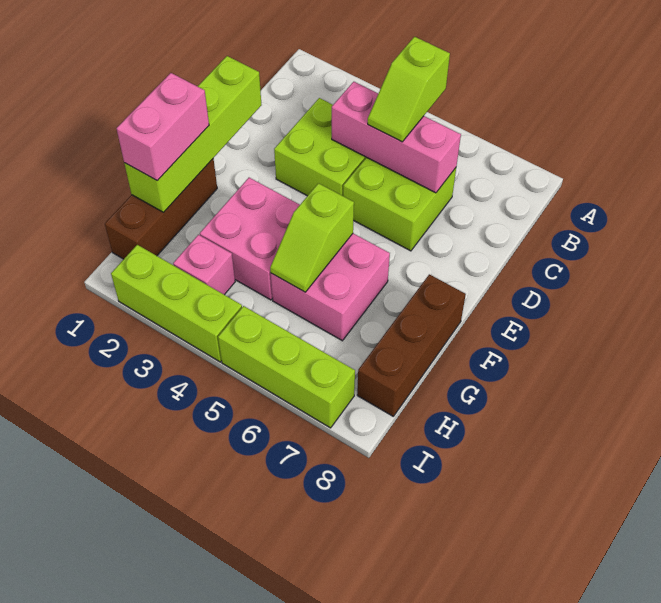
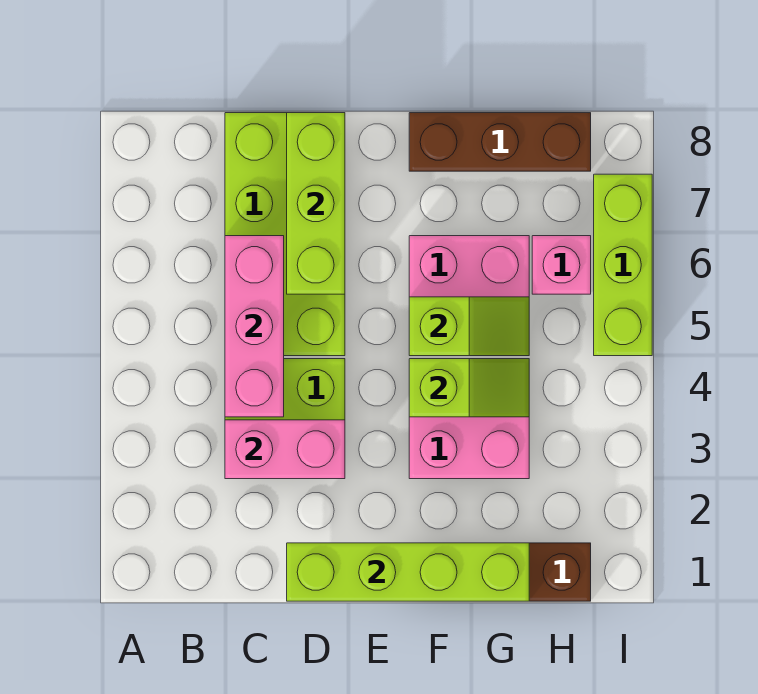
lime slope B5:C5 level 3 top B -> lime slope F4:G4 level 2 top F
lime brick C5:D6 level 1 -> lime brick C5:D8 level 1
pink brick F1:G1 level 3 -> pink brick C3:D3 level 2
pink brick H3 level 1 -> pink brick H6 level 1
lime brick I2:I4 level 1 -> lime brick D6:D8 level 2

